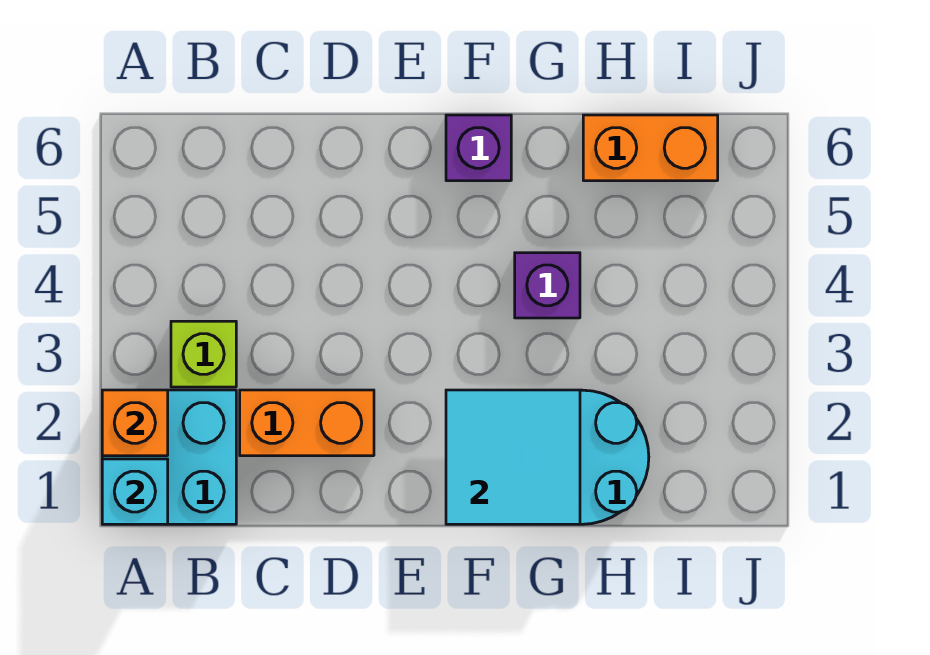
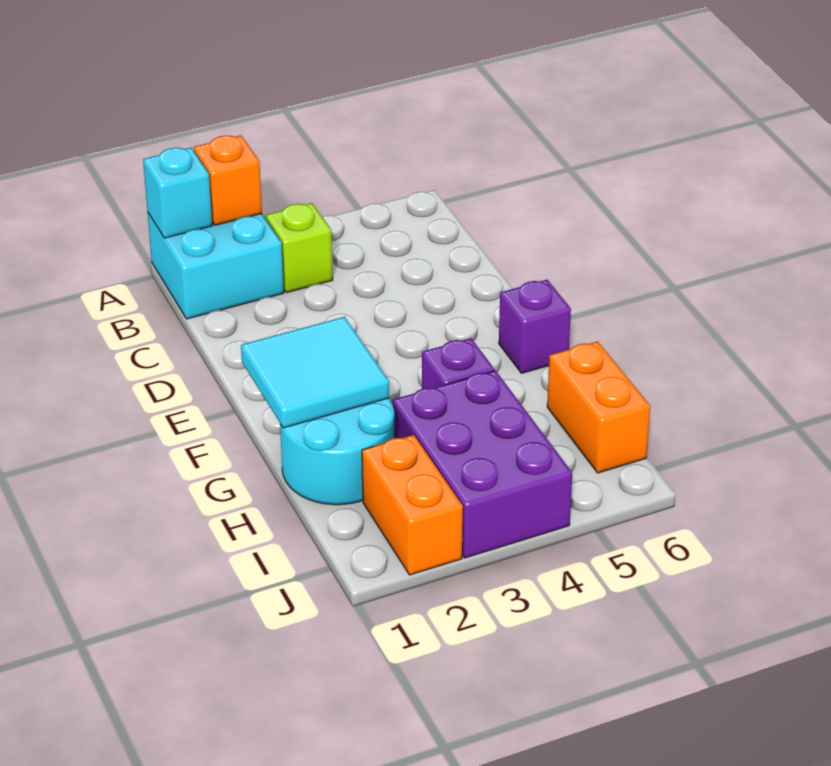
orange brick C2:D2 level 1 -> orange brick I2:J2 level 1
none -> purple brick H3:J4 level 1

